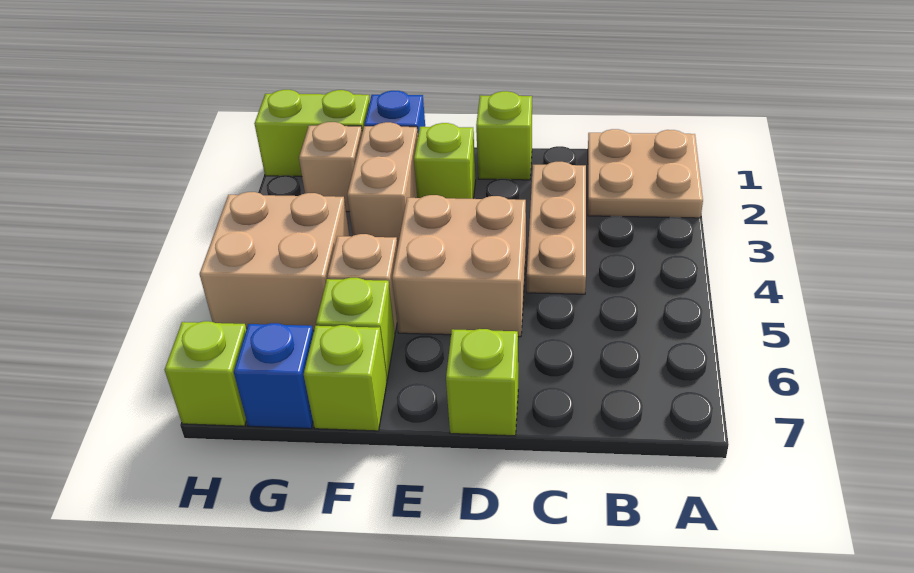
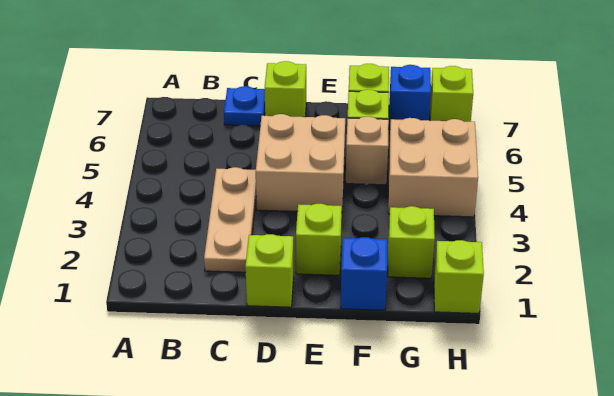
tan plate A1:B2 level 1 -> none
none -> blue plate C7 level 1
tan brick F2:F3 level 1 -> none
lime brick G1:H1 level 1 -> lime brick H1 level 1
tan brick G2 level 1 -> lime brick G2 level 1

